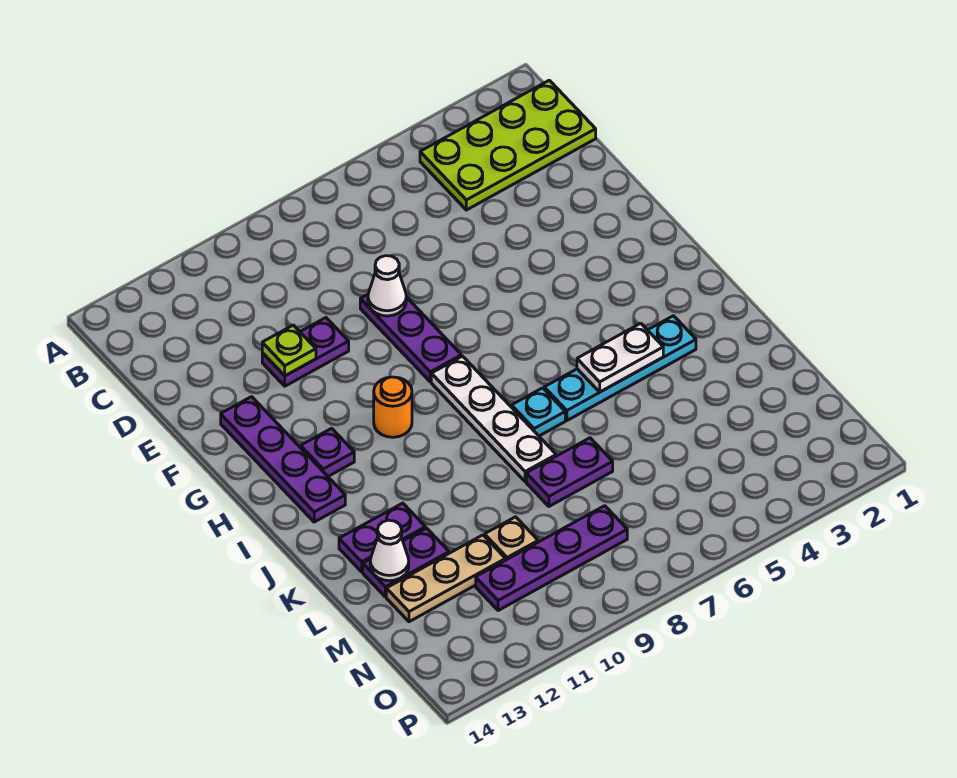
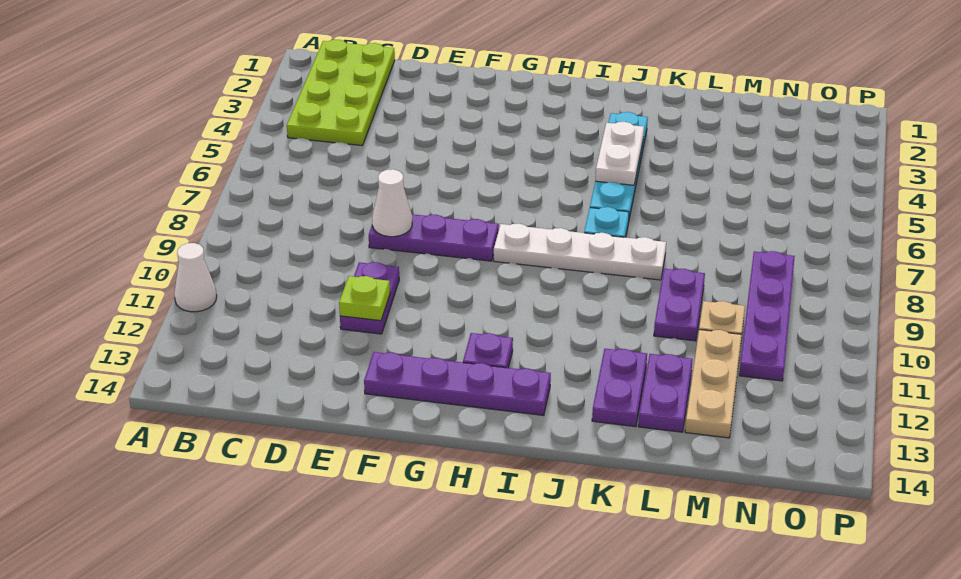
orange round brick H10 level 1 -> none
purple plate L7:L8 level 1 -> purple plate L9:L10 level 1
white cone L13 level 2 -> white cone A11 level 1

